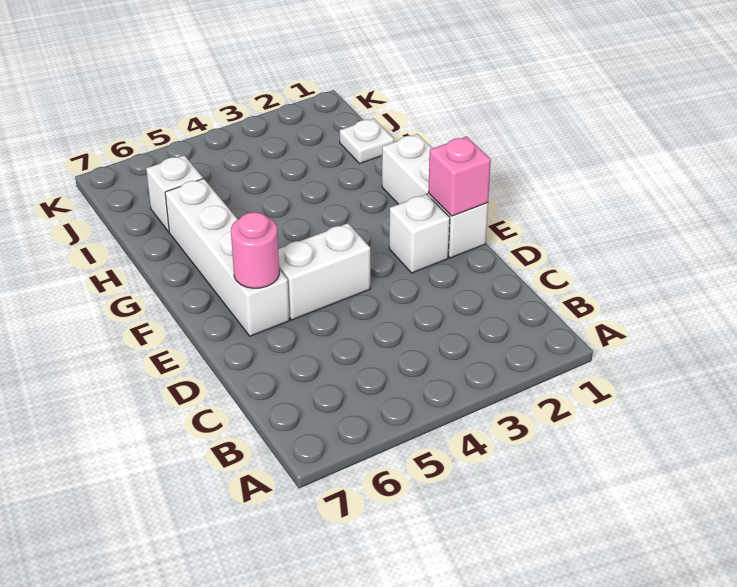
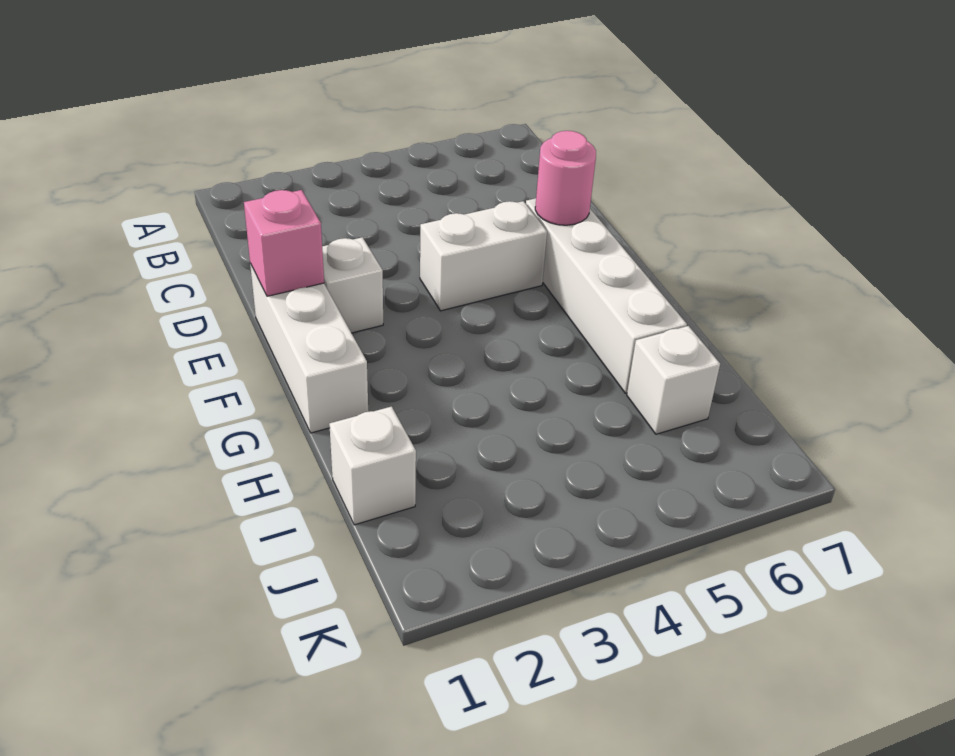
white plate I1 level 1 -> white brick I1 level 1

